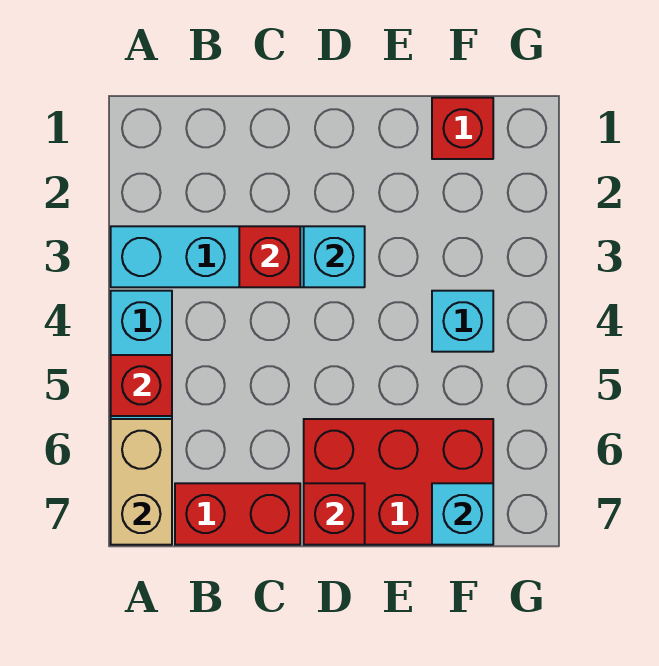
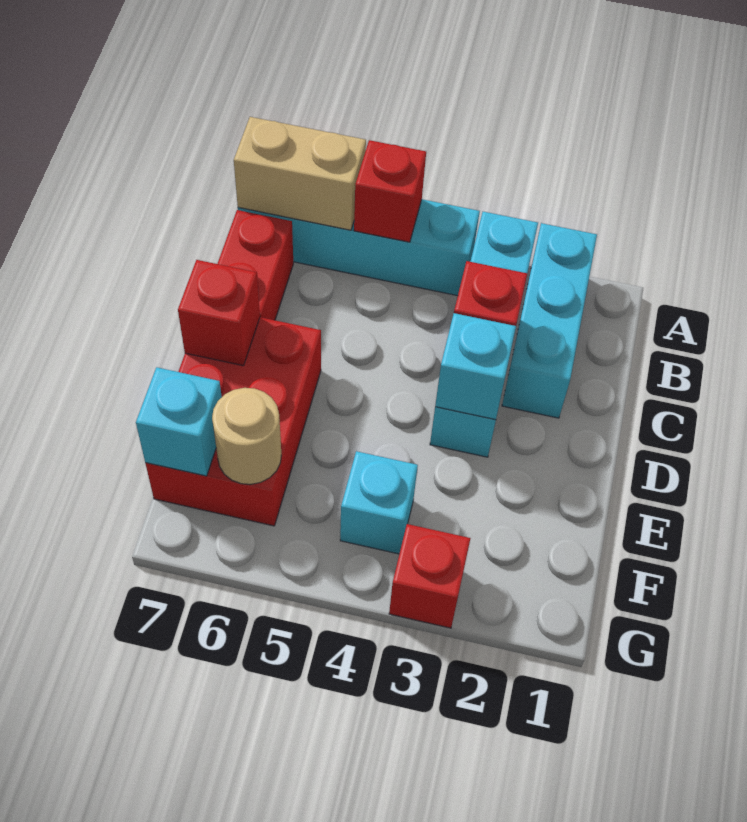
none -> cyan brick A2:C2 level 1
red brick F1 level 1 -> red brick G3 level 1
none -> tan round brick F6 level 2

